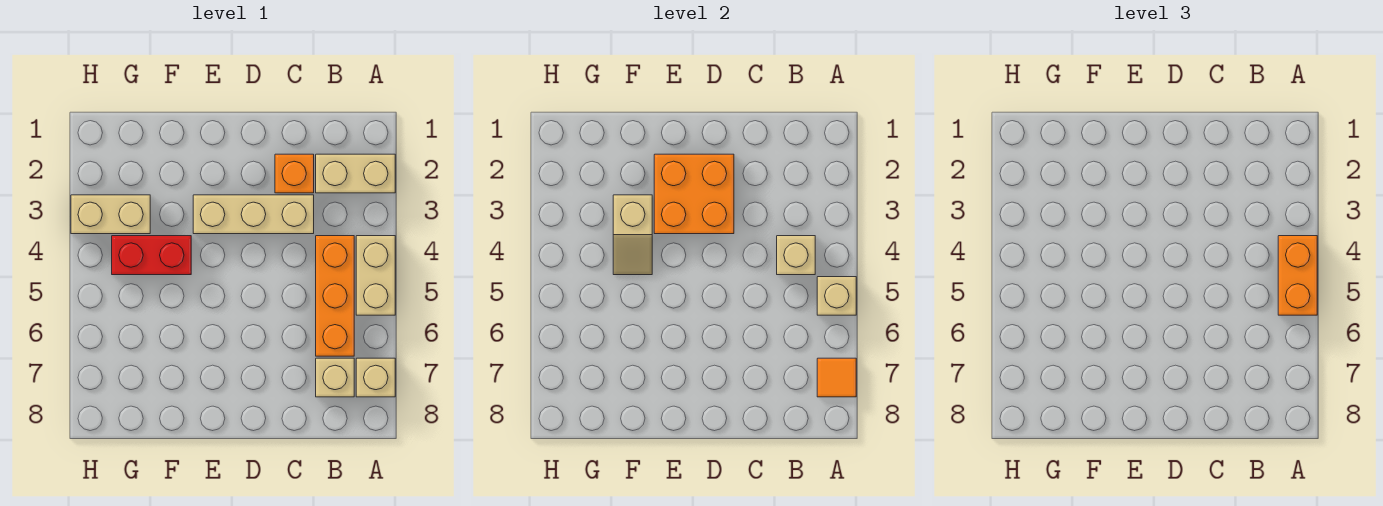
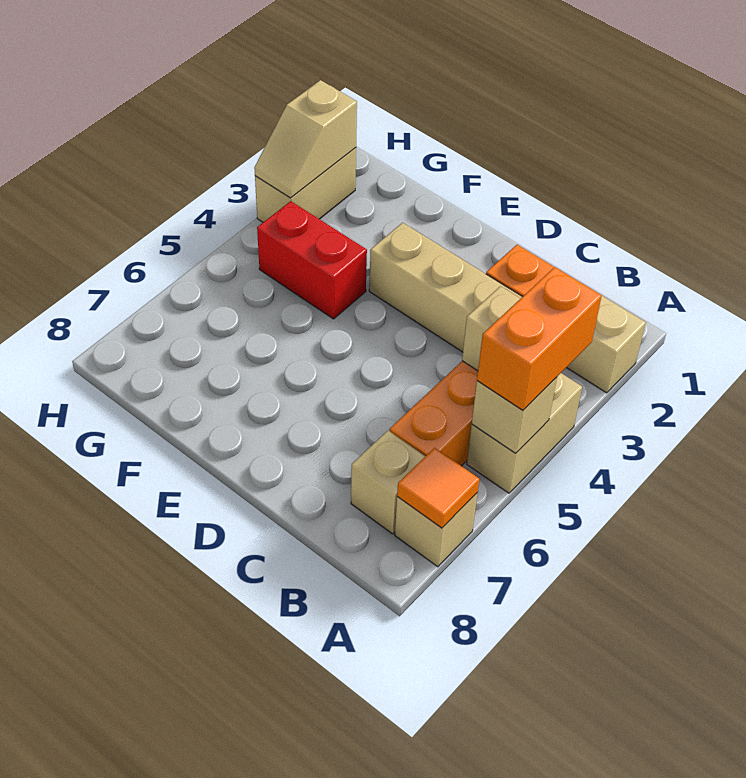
orange brick D2:E3 level 2 -> none
tan slope F3:F4 level 2 top 3 -> tan slope H2:H3 level 2 top 2
tan brick G3:H3 level 1 -> tan brick H2:H3 level 1

